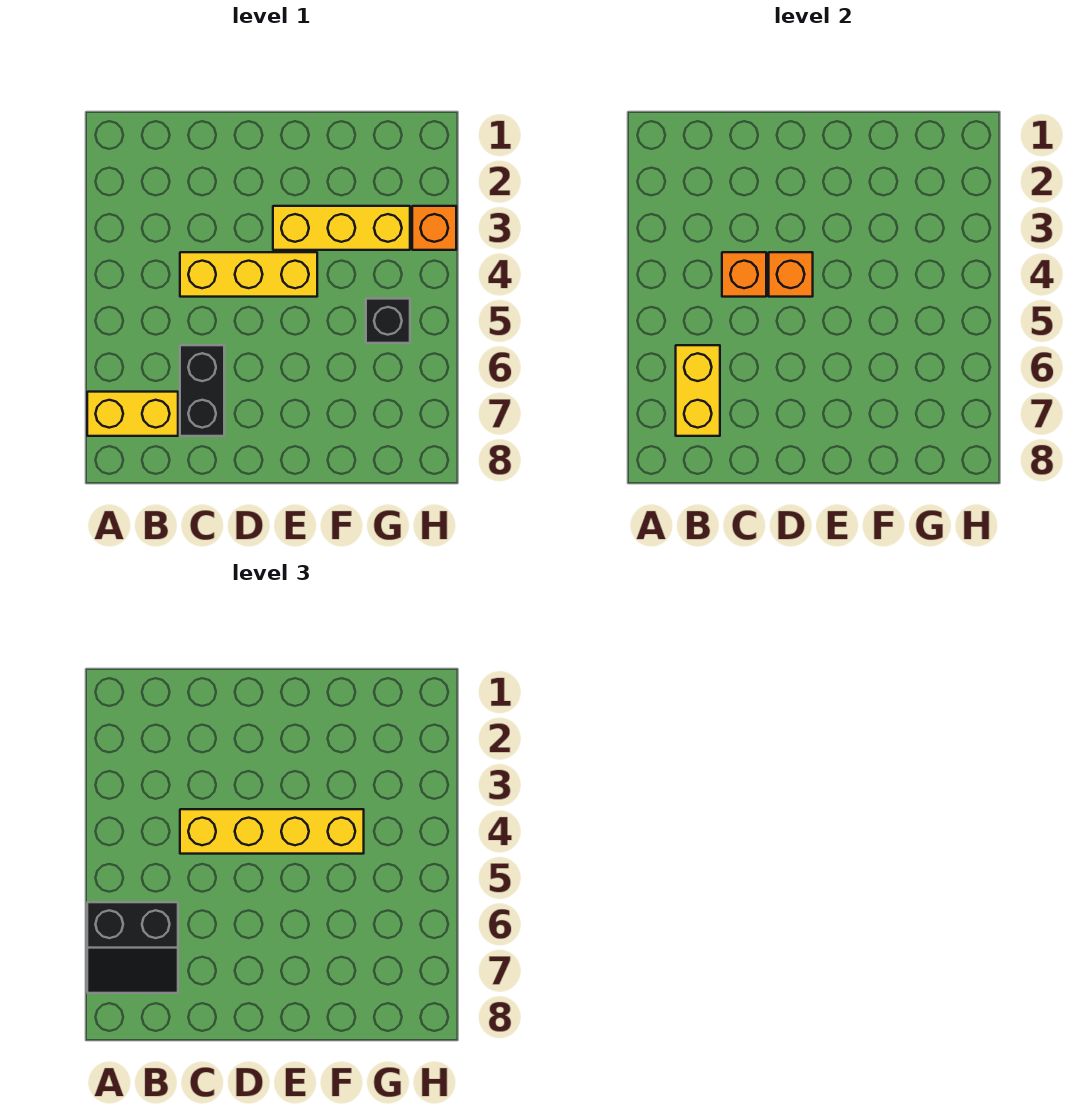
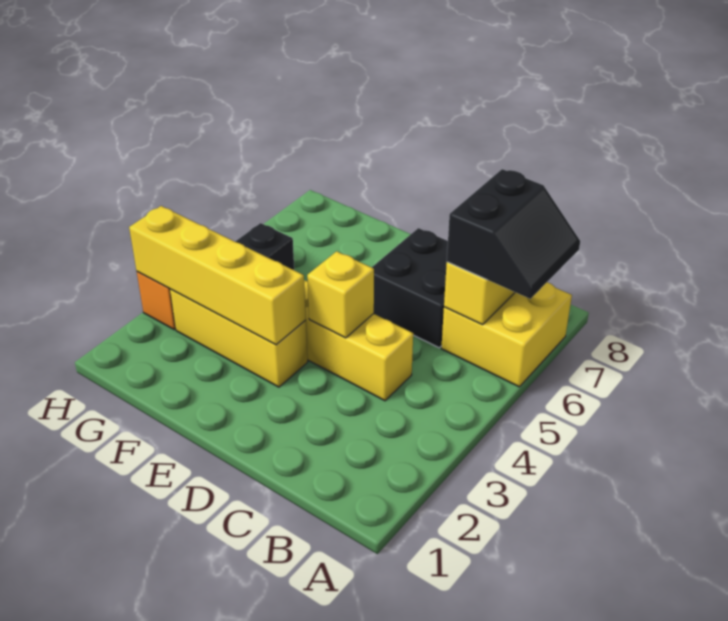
black slope A6:B7 level 3 top 6 -> black slope A6:B7 level 3 top B
yellow brick A7:B7 level 1 -> yellow brick A6:B7 level 1
orange brick C4 level 2 -> none
yellow brick C4:F4 level 3 -> yellow brick E3:H3 level 2
black brick C6:C7 level 1 -> black brick C6:D7 level 1
orange brick D4 level 2 -> yellow brick D4 level 2

